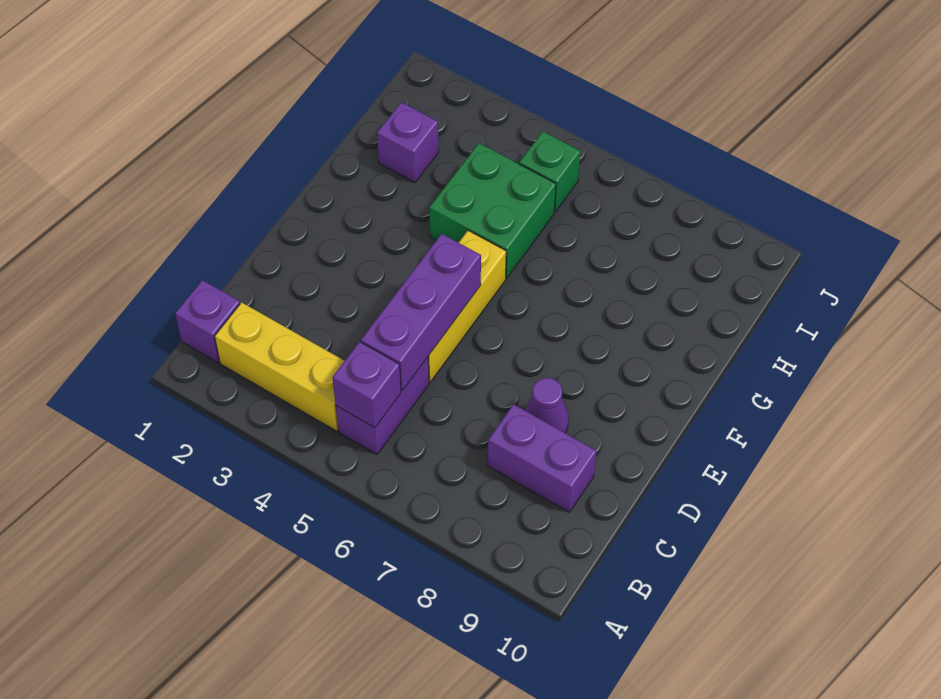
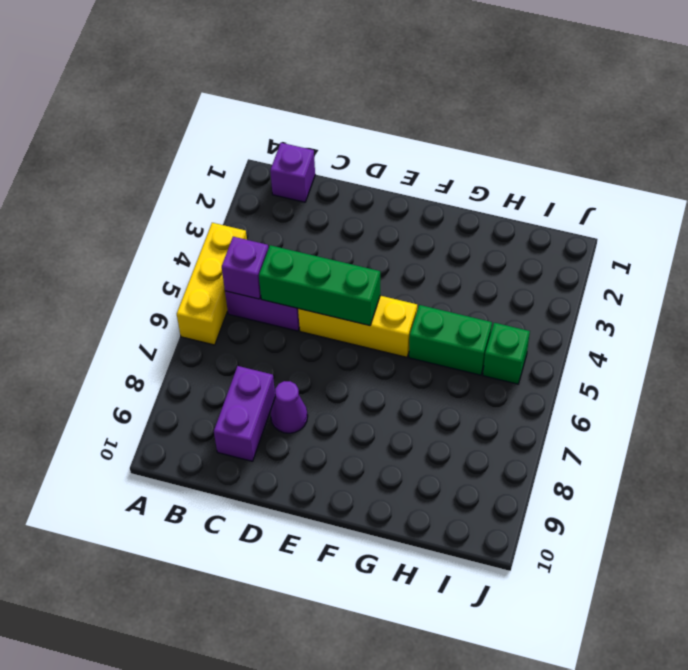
yellow brick B2:B4 level 1 -> yellow brick A4:A6 level 1
purple brick C5:E5 level 2 -> green brick C5:E5 level 2
green brick G4:H5 level 1 -> green brick G5:H5 level 1
purple brick H2 level 1 -> none

